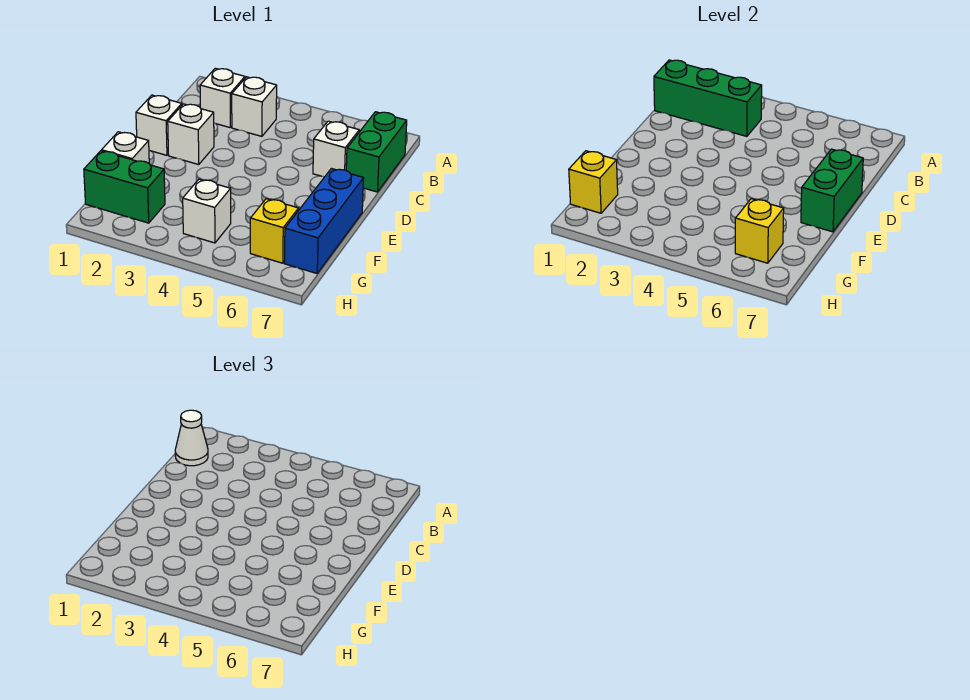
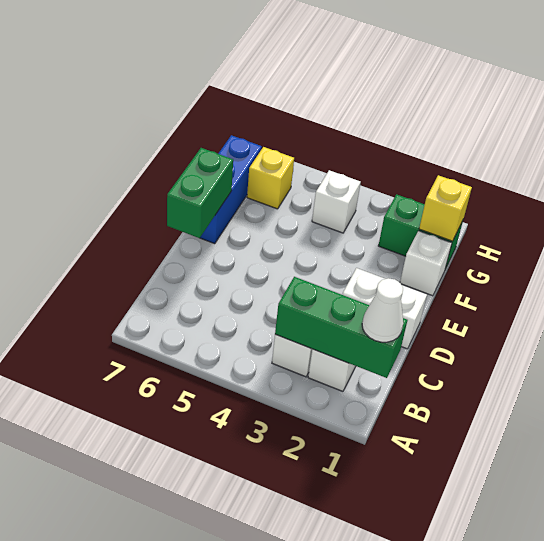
green brick B7:C7 level 1 -> none
white brick C6 level 1 -> none
yellow brick G6 level 2 -> none

